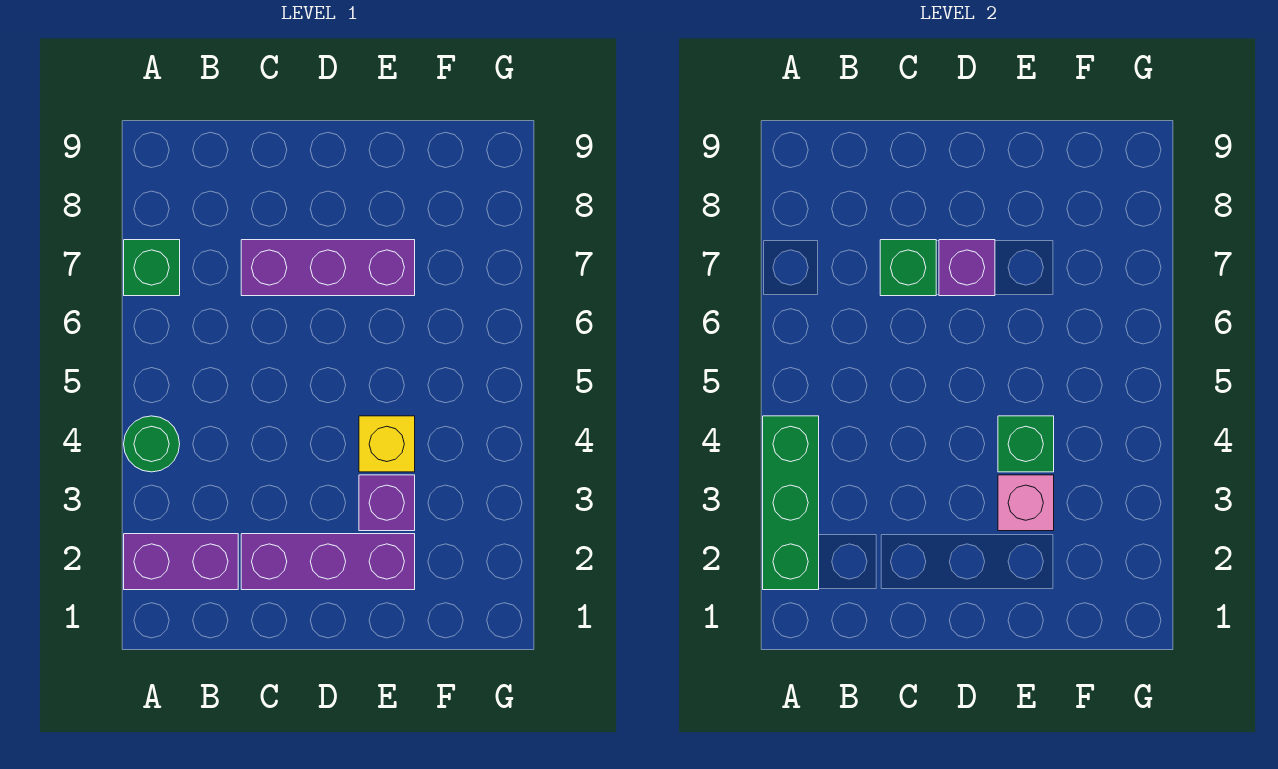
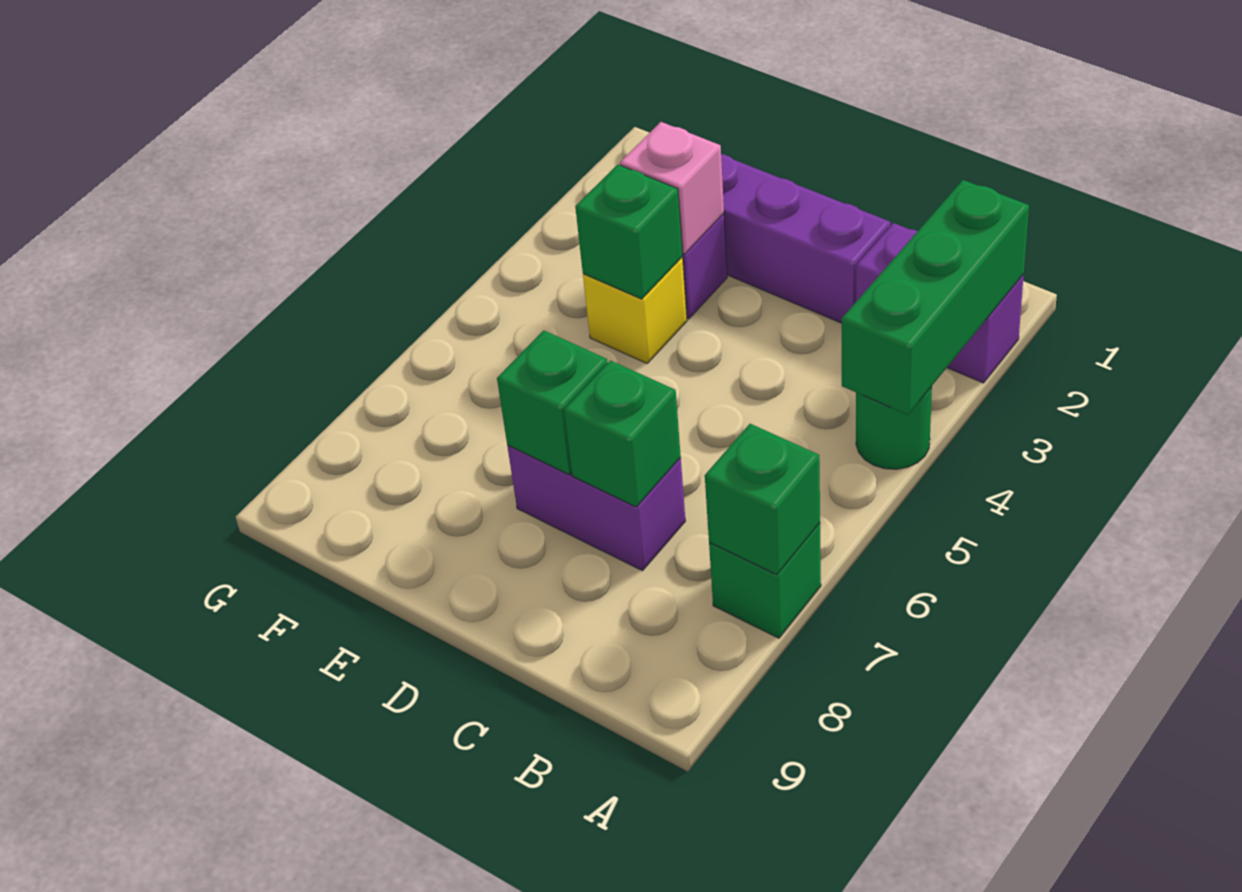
none -> green brick A7 level 2
purple brick C7:E7 level 1 -> purple brick C7:D7 level 1
purple brick D7 level 2 -> green brick D7 level 2

